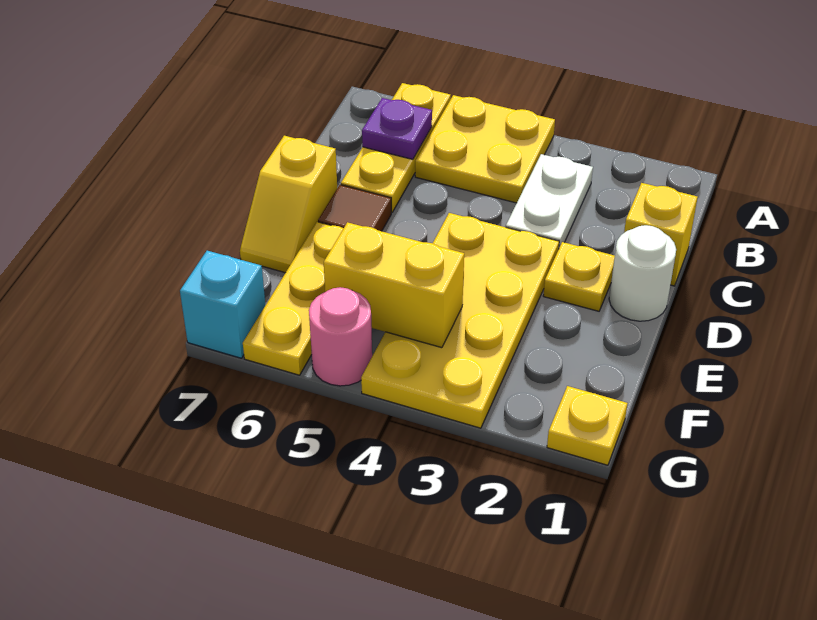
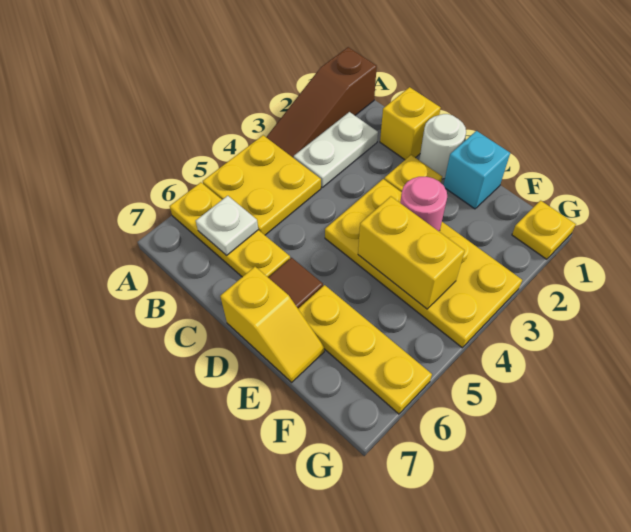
none -> brown slope A1:A3 level 1 top 1
white plate B3:C3 level 1 -> white plate B2:B3 level 1
purple plate B6 level 2 -> white plate B6 level 2
yellow brick F4:F5 level 2 -> yellow brick E4:F4 level 2
pink round brick G5 level 1 -> pink round brick E3 level 2
cyan brick G7 level 1 -> cyan brick E1 level 1

